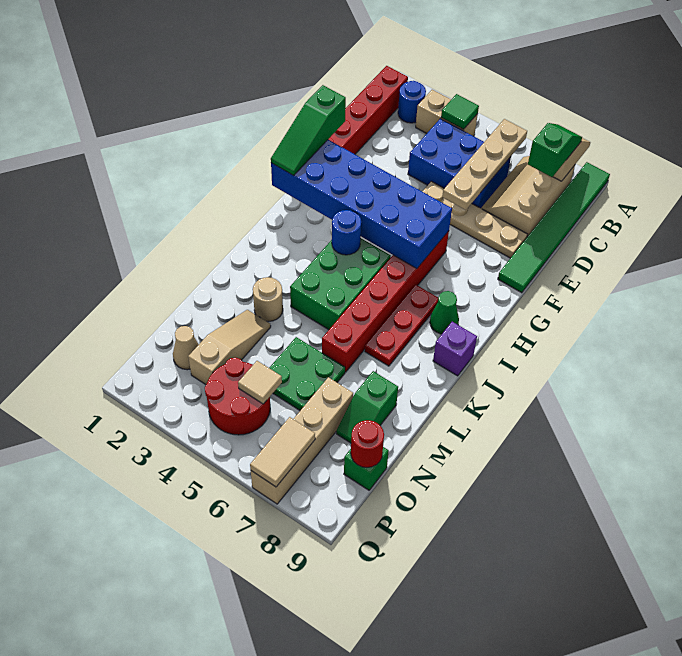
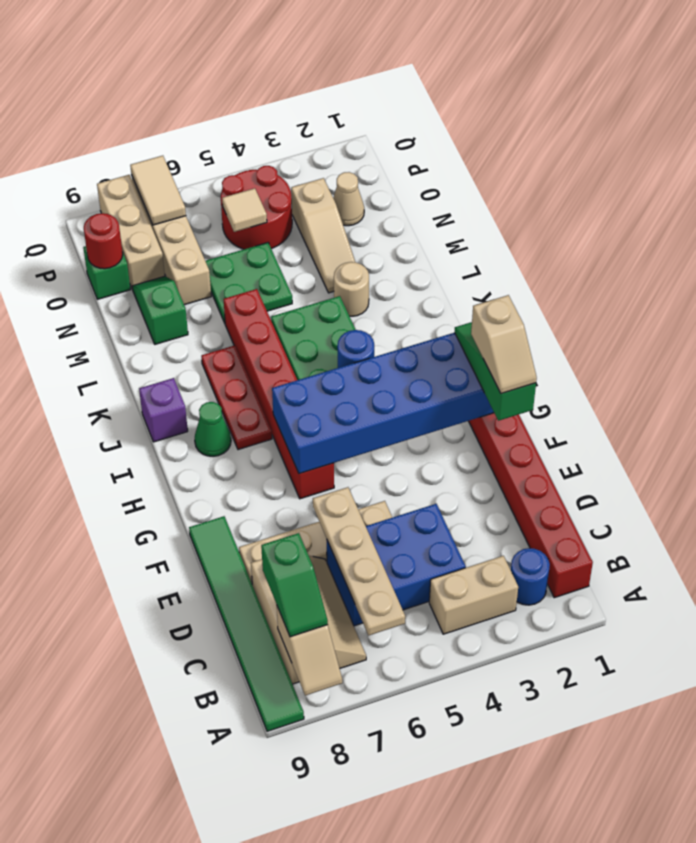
green tile B4 level 2 -> none
none -> tan slope F1:G1 level 4 top G
none -> tan brick O8:Q8 level 1

